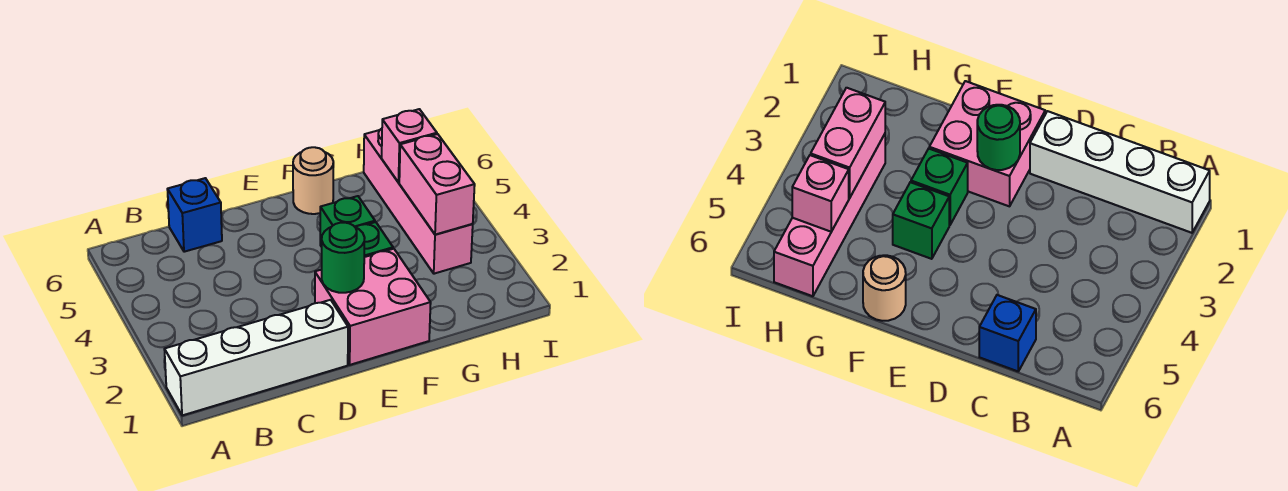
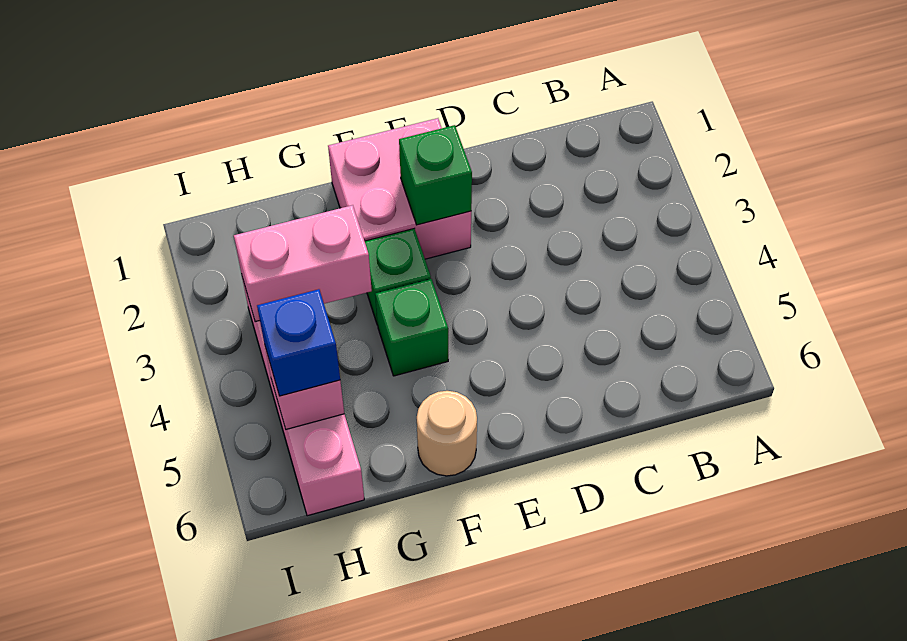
white brick A1:D1 level 1 -> none
blue brick C6 level 1 -> blue brick H5 level 3
green round brick E2 level 2 -> green brick E2 level 2
pink brick H3:H4 level 2 -> pink brick G3:H3 level 2

